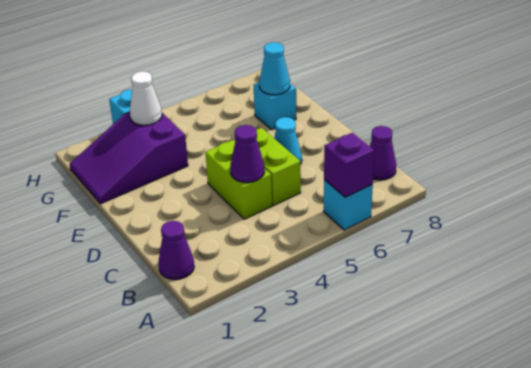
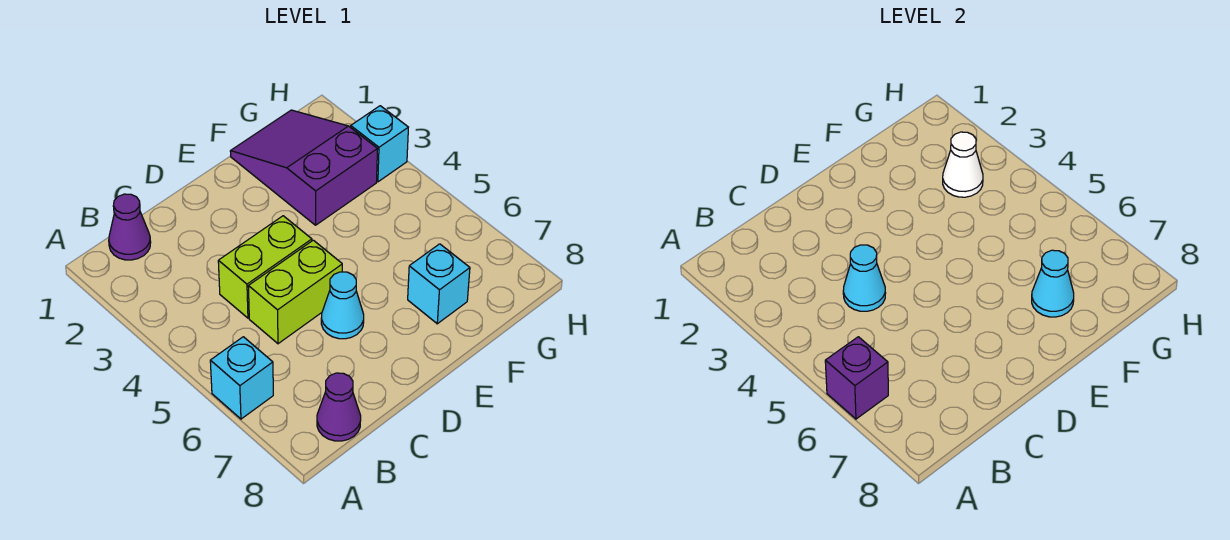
purple cone C4 level 2 -> cyan cone C4 level 2

